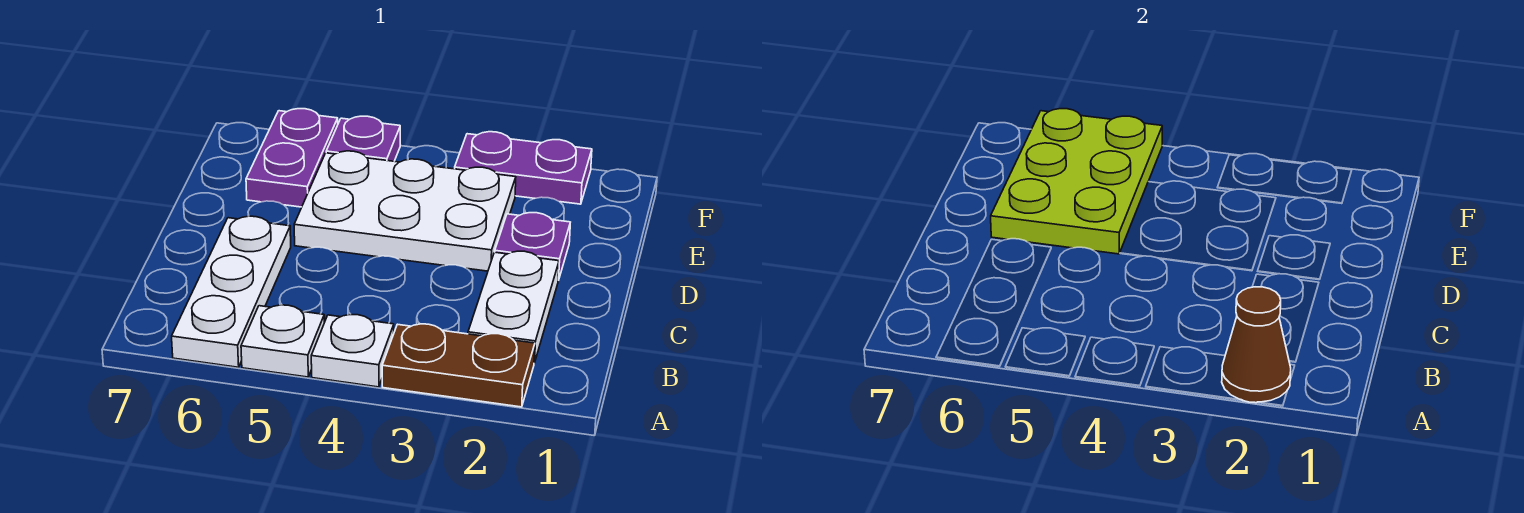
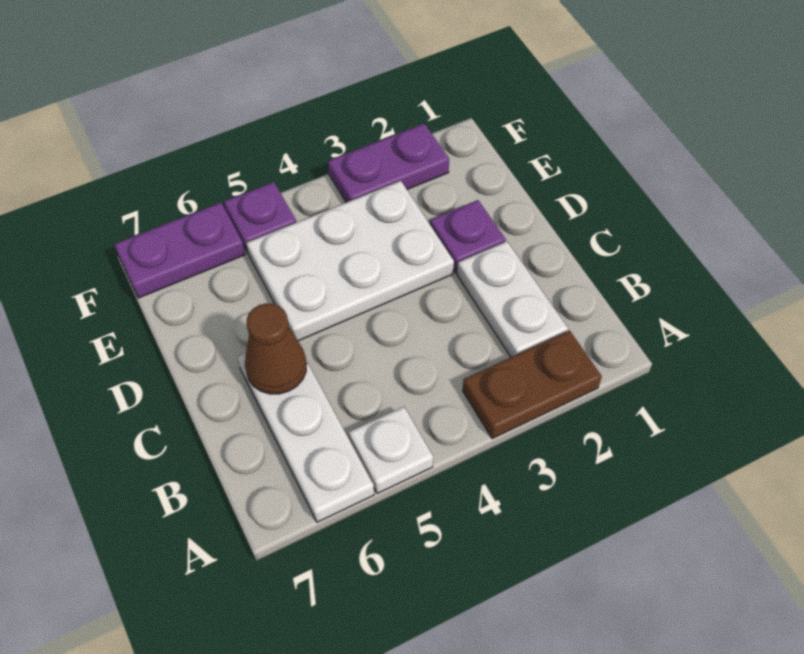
brown cone A2 level 2 -> brown cone C6 level 2
white plate A4 level 1 -> none
lime plate D5:F6 level 2 -> none
purple plate E6:F6 level 1 -> purple plate F6:F7 level 1

